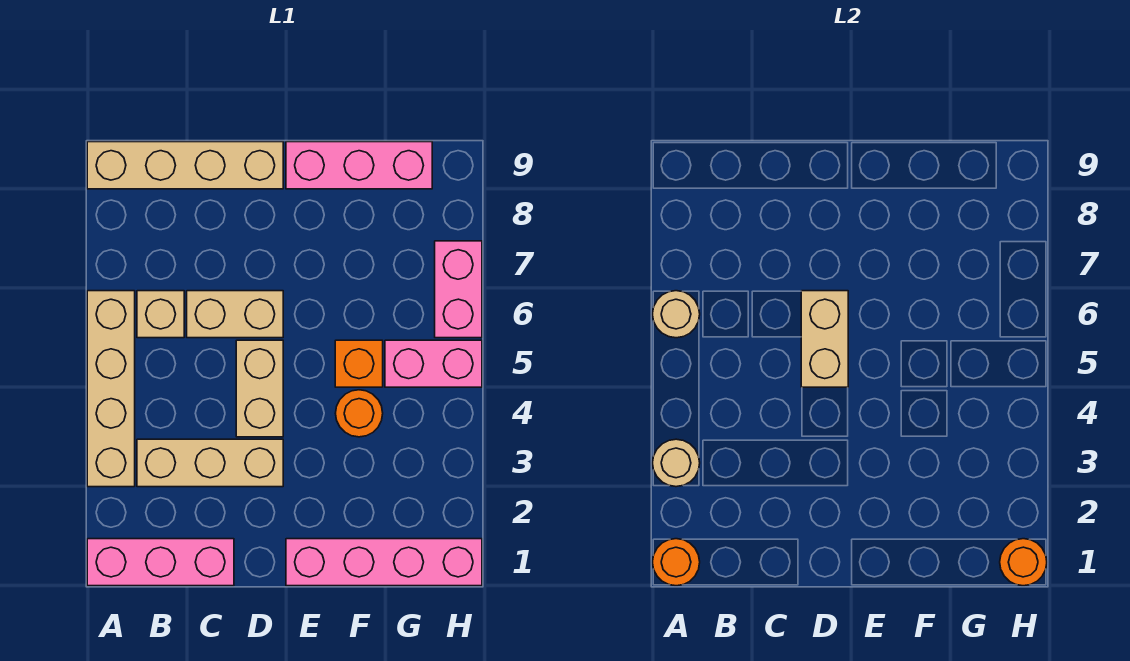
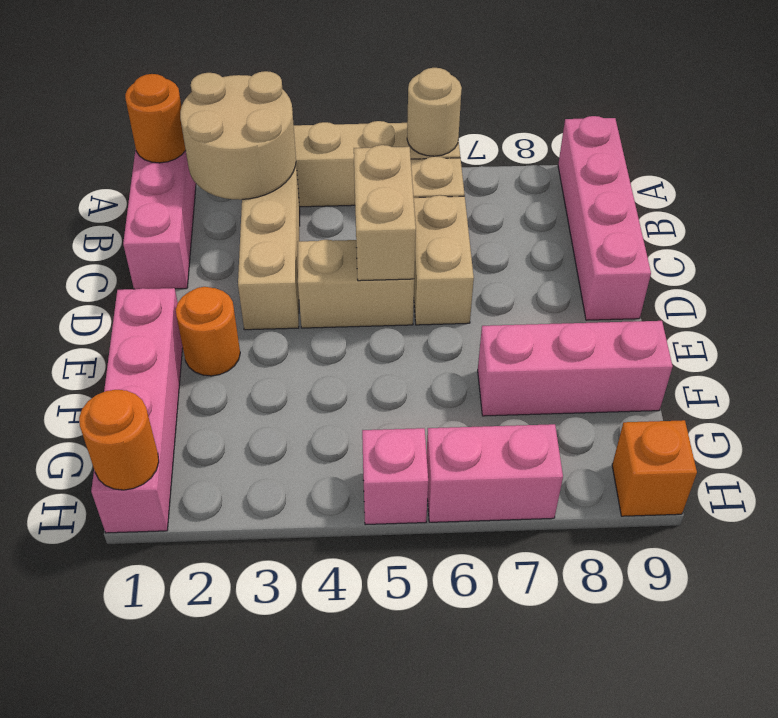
tan round brick A3 level 2 -> tan round brick A2:B3 level 2
tan brick A9:D9 level 1 -> pink brick A9:D9 level 1
tan brick D5:D6 level 2 -> tan brick C5:D5 level 2
pink brick E9:G9 level 1 -> pink brick F7:F9 level 1
orange round brick F4 level 1 -> orange round brick E2 level 1
orange brick F5 level 1 -> orange brick H9 level 1
pink brick G5:H5 level 1 -> pink brick H5 level 1

